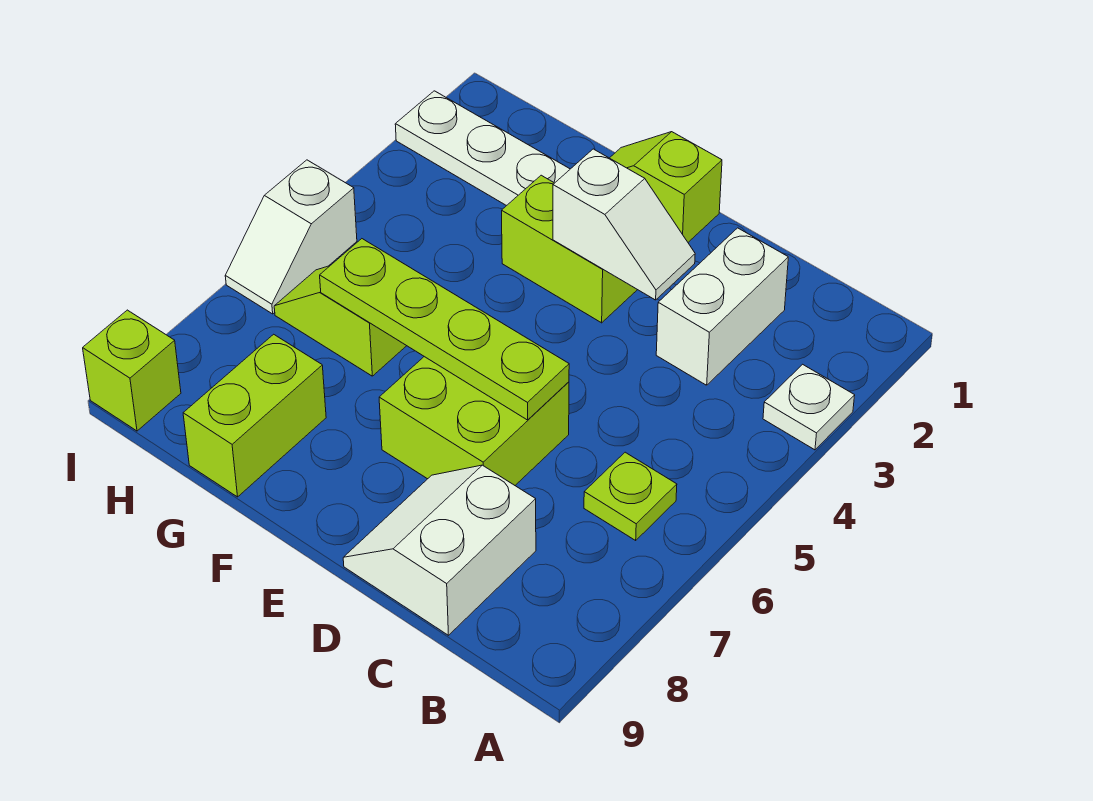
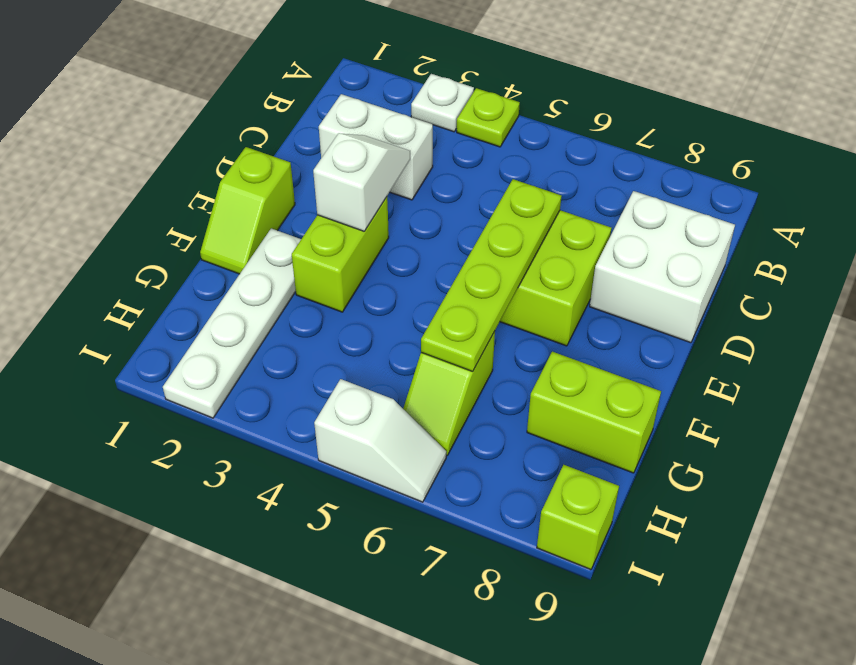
lime plate B6 level 1 -> lime plate A4 level 1
white slope C8:D9 level 1 top C -> white brick C8:D9 level 1

